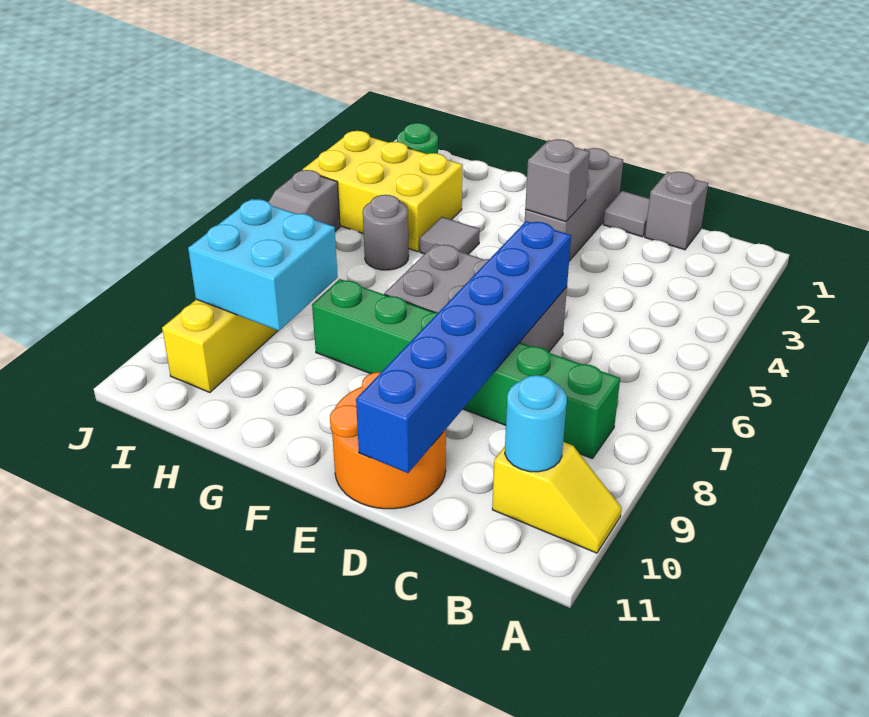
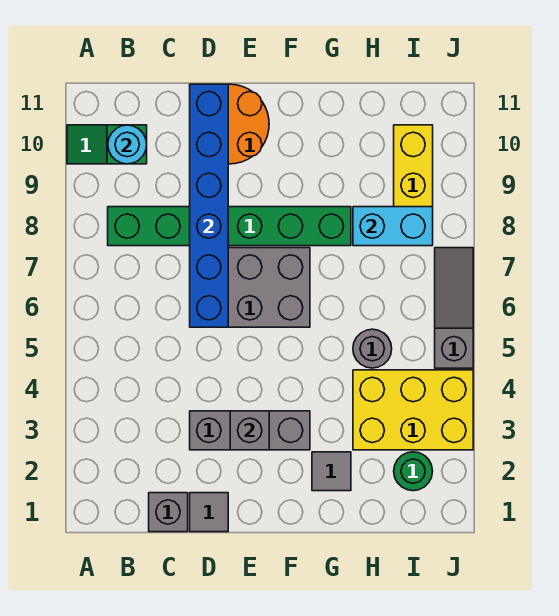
yellow slope A10:B10 level 1 top B -> green slope A10:B10 level 1 top B
grey brick E1:E3 level 1 -> grey brick D3:F3 level 1
grey tile G4 level 1 -> grey tile G2 level 1
cyan brick H8:I9 level 2 -> cyan brick H8:I8 level 2

